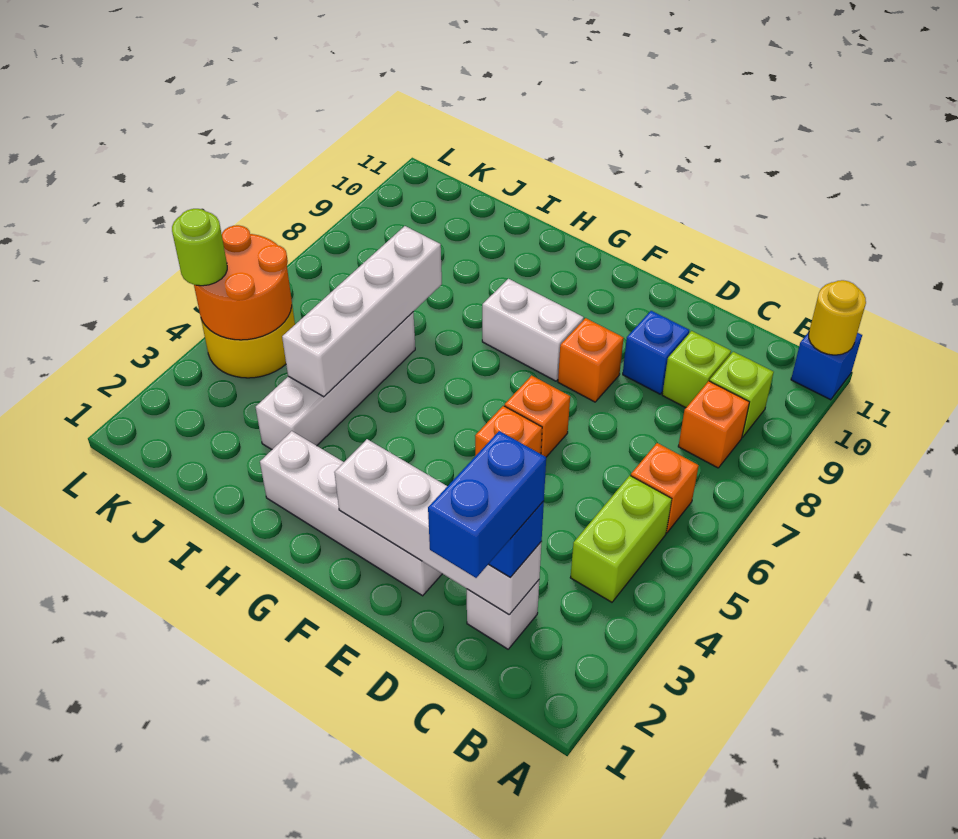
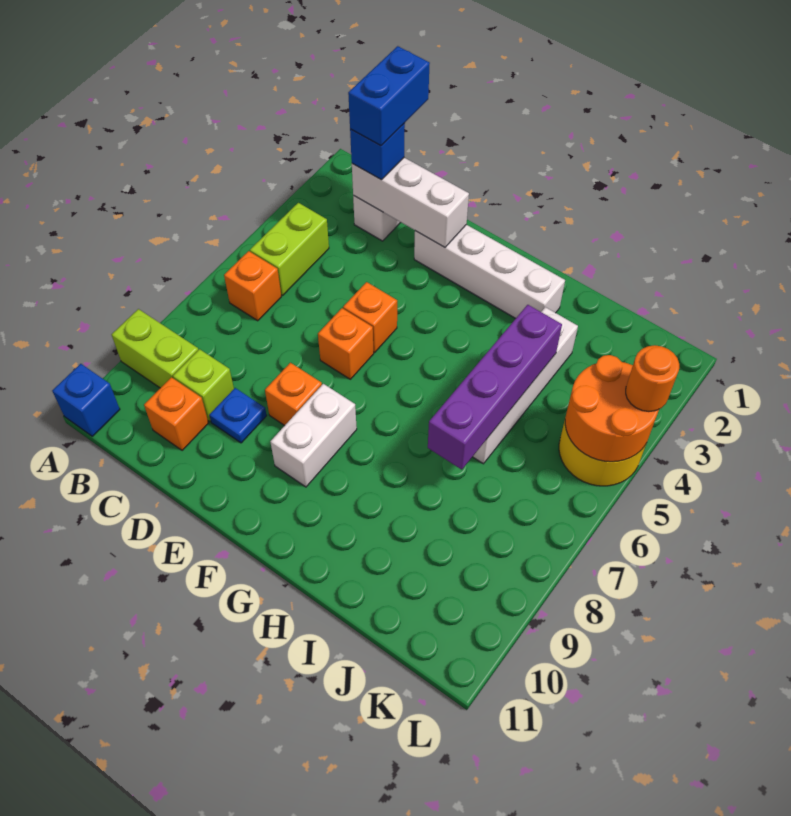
yellow round brick A11 level 2 -> none
orange brick B8 level 1 -> orange brick C10 level 1
lime brick B9 level 1 -> lime brick A9:B9 level 1
white brick C2:F2 level 2 -> white brick C2:E2 level 2
blue brick D9 level 1 -> blue plate D9 level 1
white brick F8:G8 level 1 -> white brick F8:F9 level 1
white brick I4:I7 level 2 -> purple brick I4:I7 level 2
lime round brick L4 level 3 -> orange round brick L4 level 3

